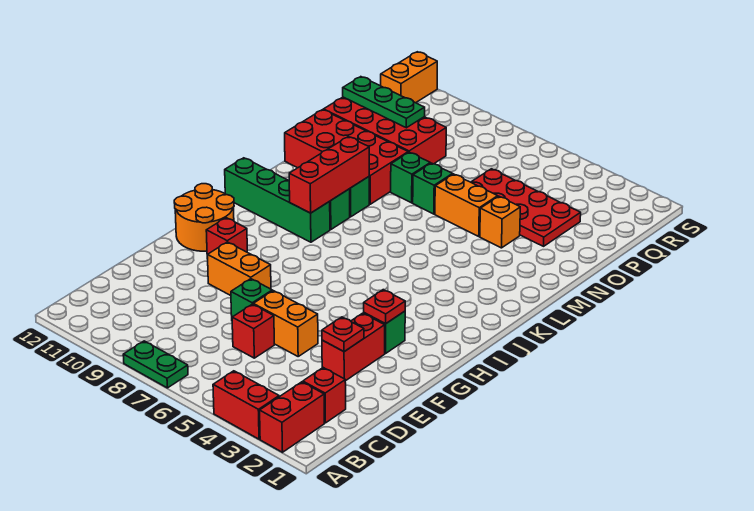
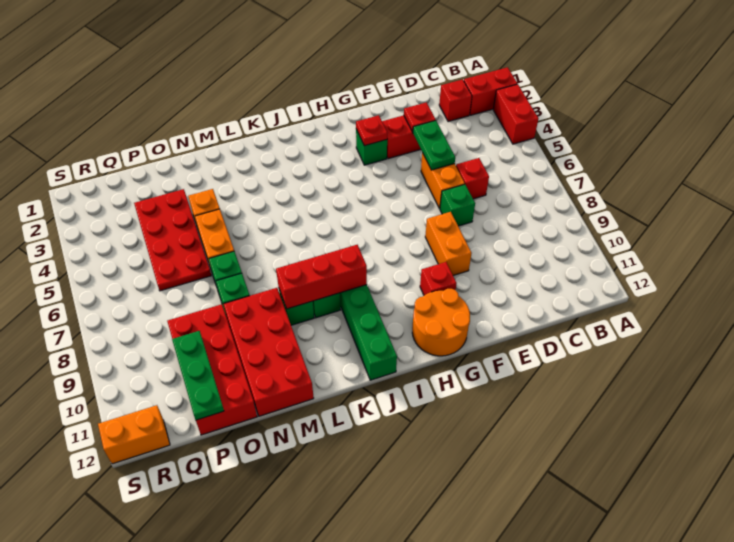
green plate A7:A8 level 1 -> green plate E4:E5 level 2

